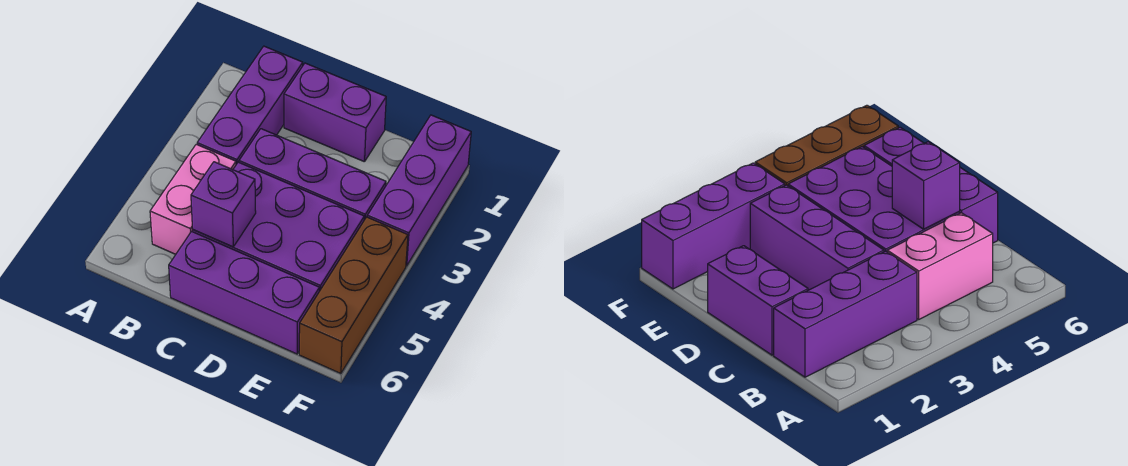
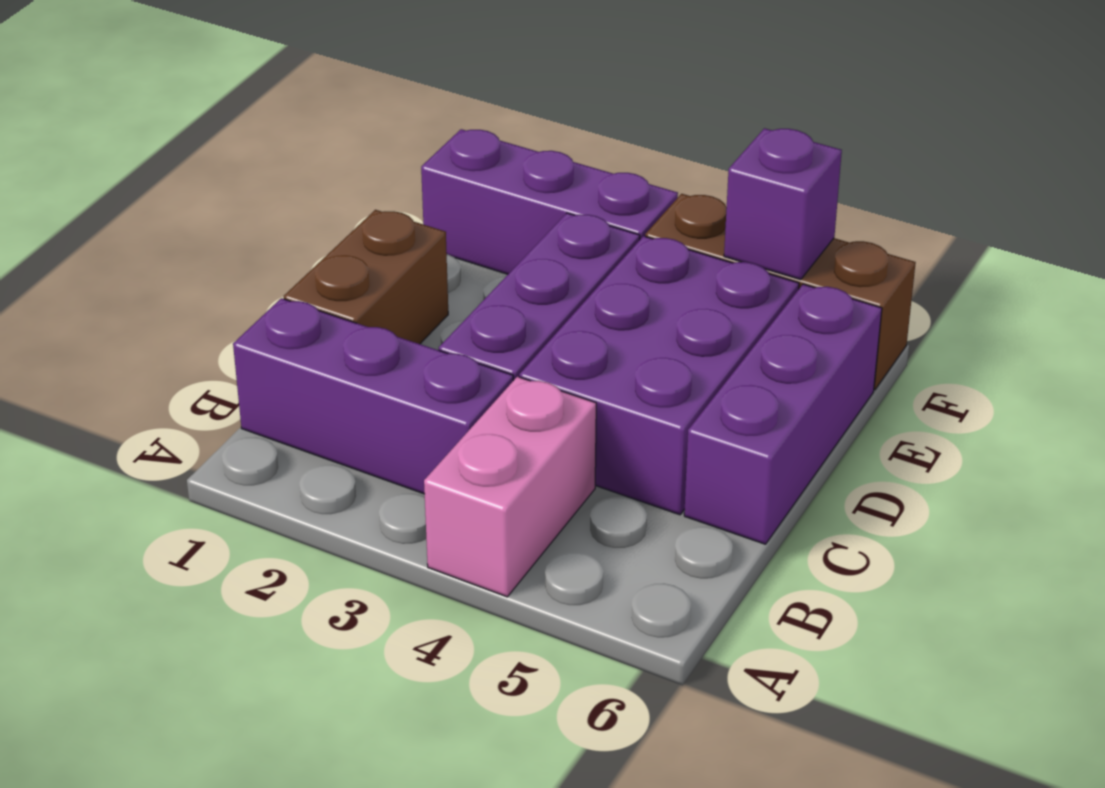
pink brick B4:B5 level 1 -> pink brick A4:B4 level 1
purple brick C1:D1 level 1 -> brown brick C1:D1 level 1
purple brick C5 level 2 -> purple brick F5 level 2

